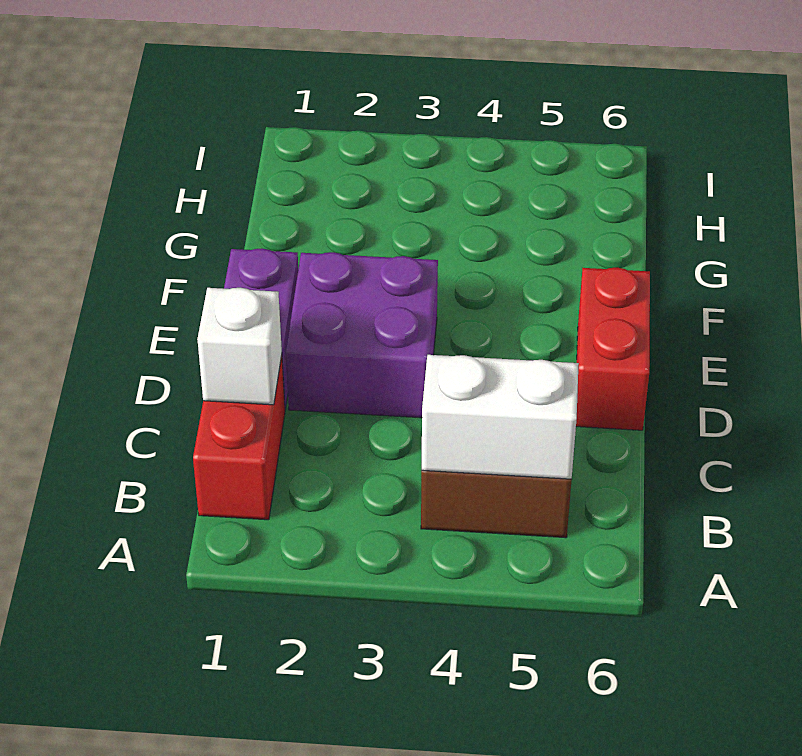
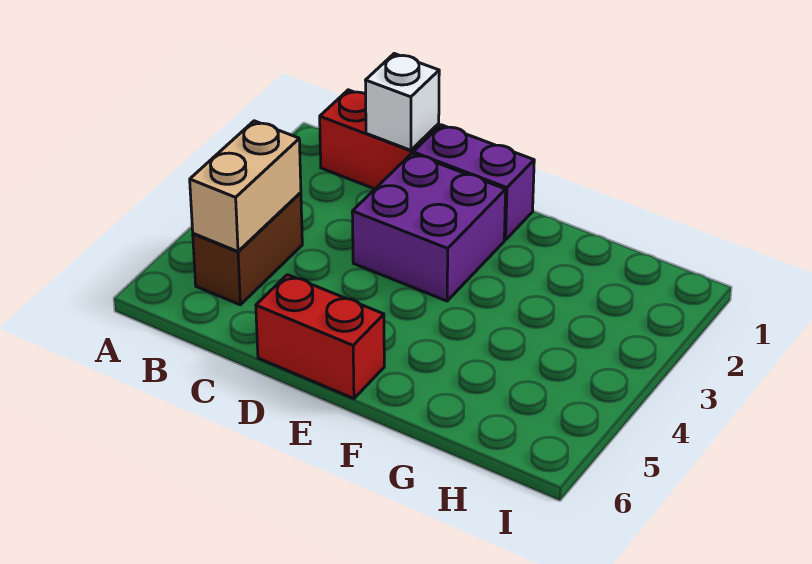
white brick B4:B5 level 2 -> tan brick B4:B5 level 2

